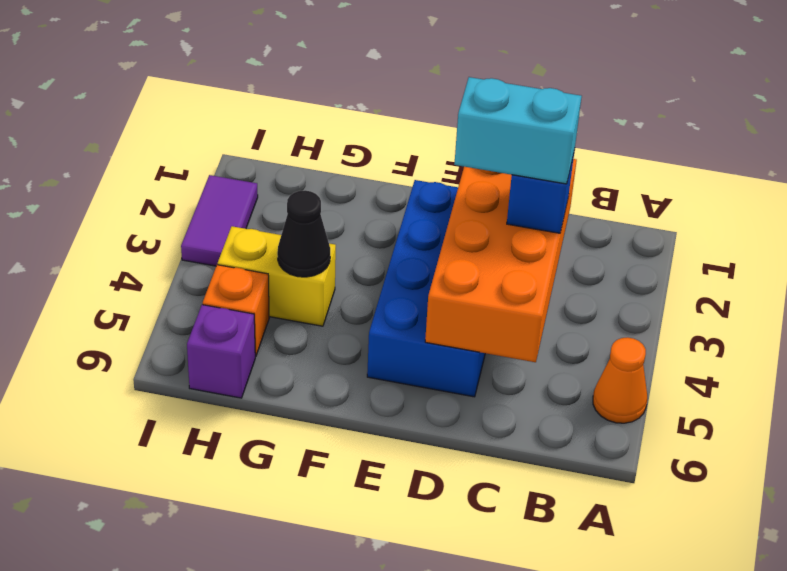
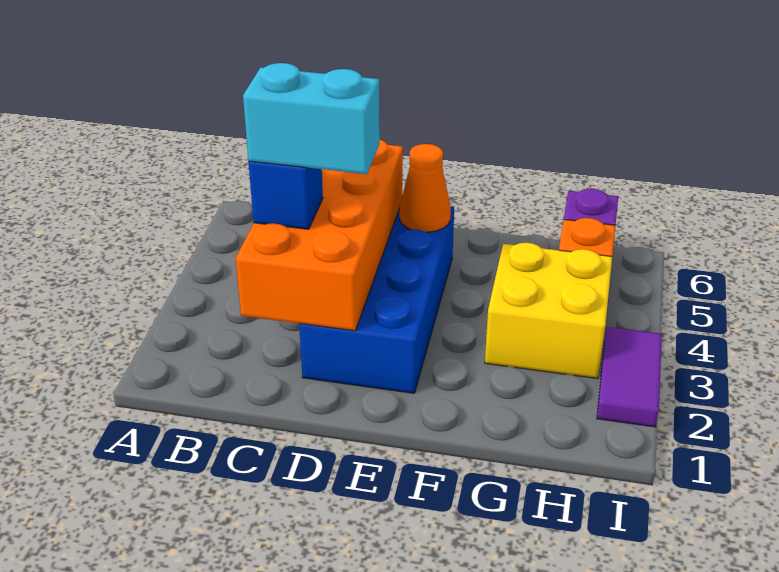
orange cone A5 level 1 -> orange cone E5 level 2
yellow brick G4:H4 level 1 -> yellow brick G3:H4 level 1
black cone G4 level 2 -> none

